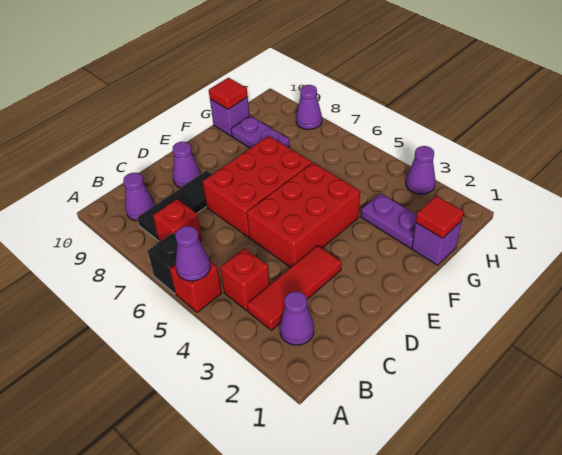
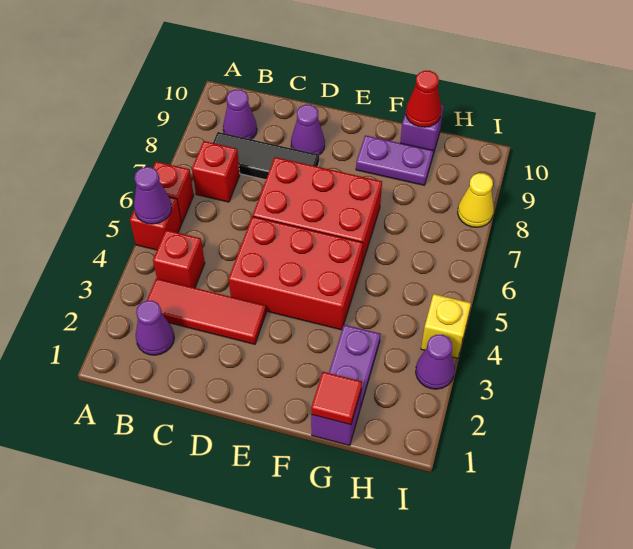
black brick A6 level 1 -> red brick A6 level 1
purple plate G8:G9 level 1 -> purple plate F9:G9 level 1
red tile G10 level 2 -> red cone G10 level 2
none -> yellow brick I4 level 1
purple cone I8 level 1 -> yellow cone I8 level 1

